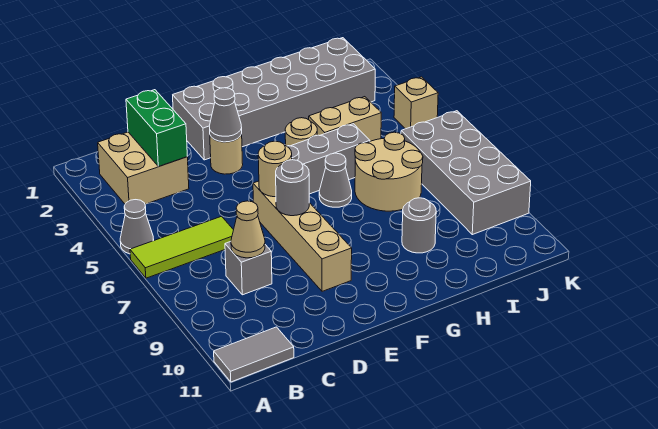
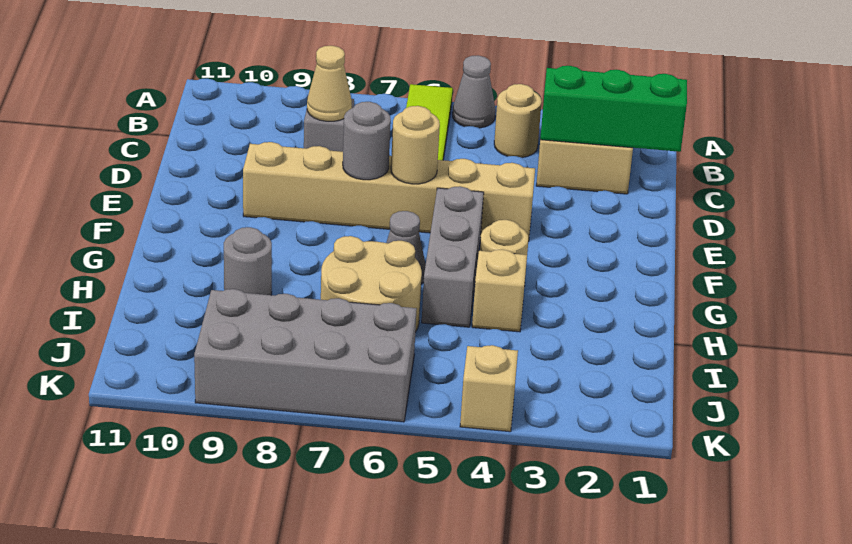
grey tile A11:B11 level 1 -> none
green brick C2:C3 level 2 -> green brick C1:C3 level 2
grey brick E1:J2 level 1 -> none
tan round brick E3 level 1 -> tan round brick B4 level 1
grey cone E3 level 2 -> none
tan brick E6:E9 level 1 -> tan brick E4:E9 level 1
tan brick H4:I4 level 1 -> tan brick H4 level 1

